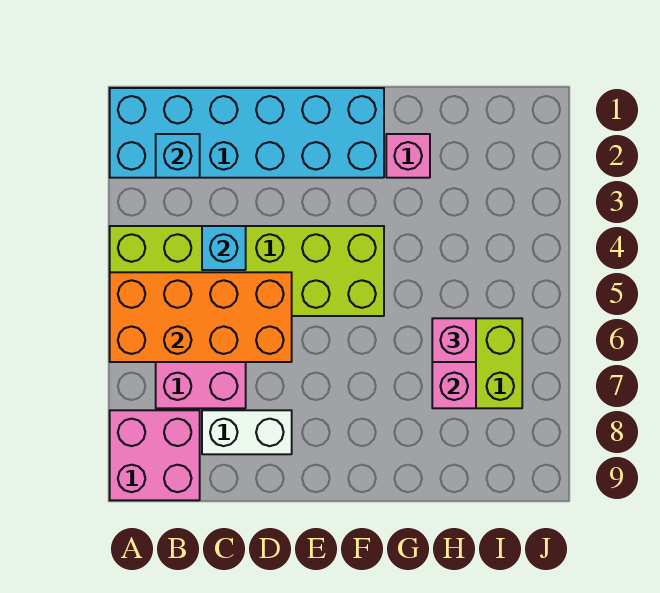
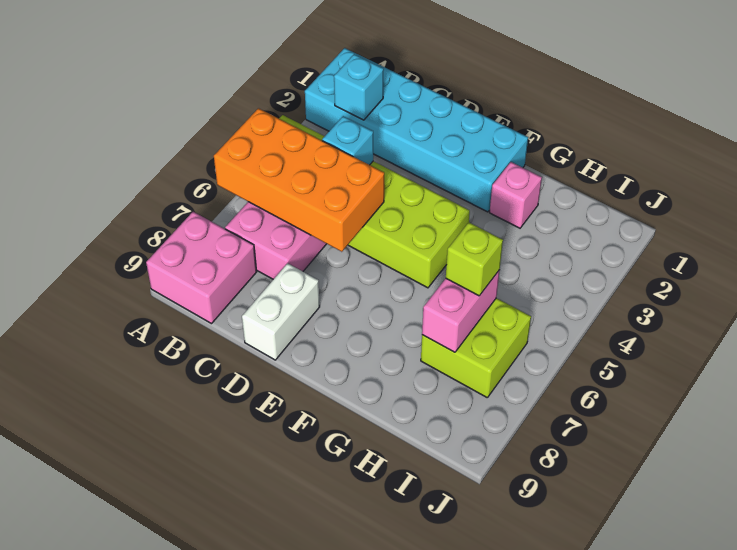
white brick C8:D8 level 1 -> white brick D8:D9 level 1
pink brick H6 level 3 -> lime brick H6 level 3

